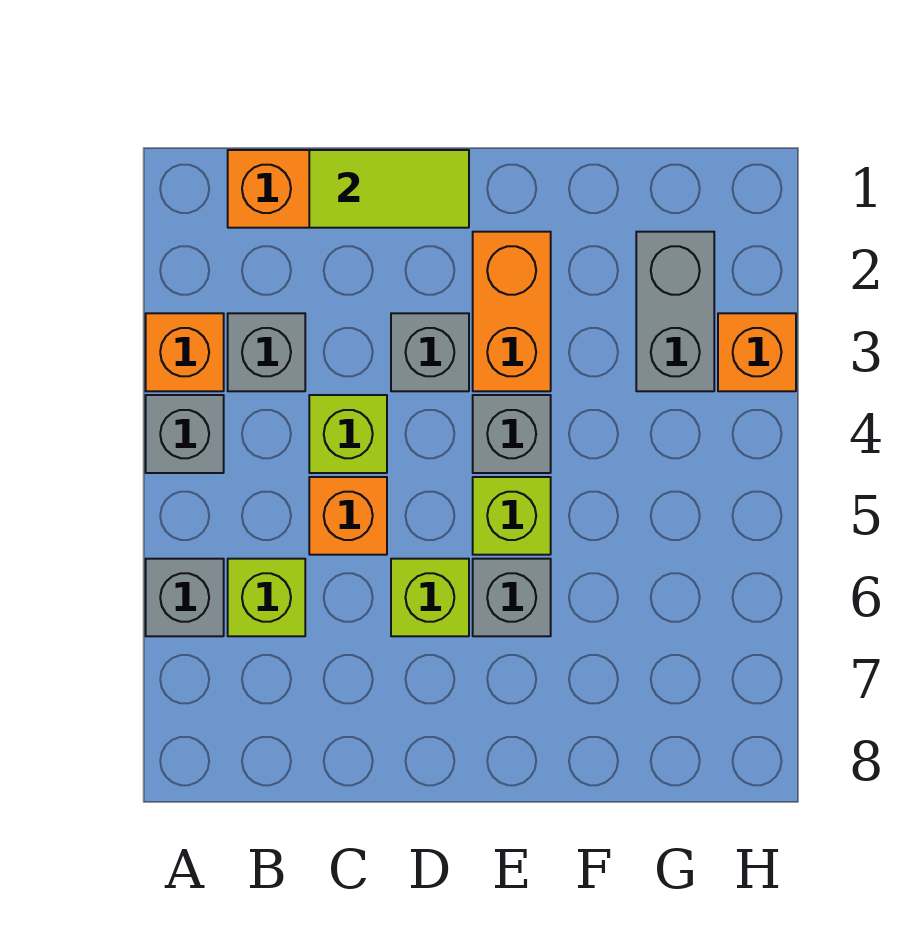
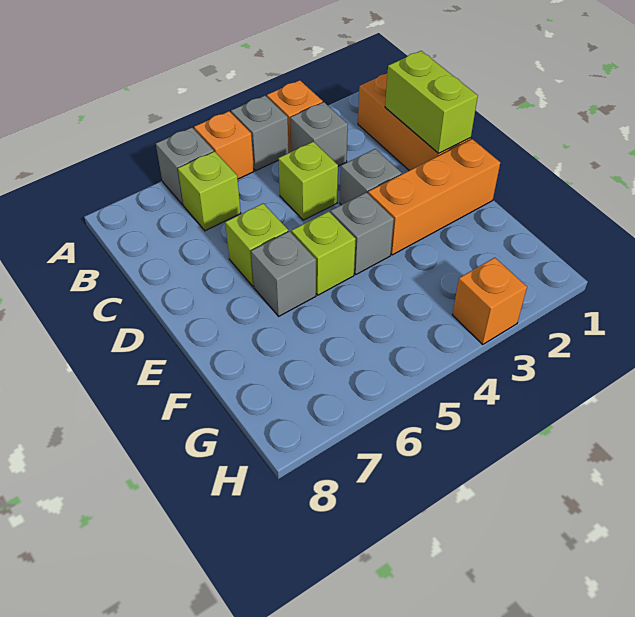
lime tile C1:D1 level 2 -> lime brick C1:D1 level 2
orange brick C5 level 1 -> orange brick A5 level 1
orange brick E2:E3 level 1 -> orange brick E1:E3 level 1
grey brick G2:G3 level 1 -> none

